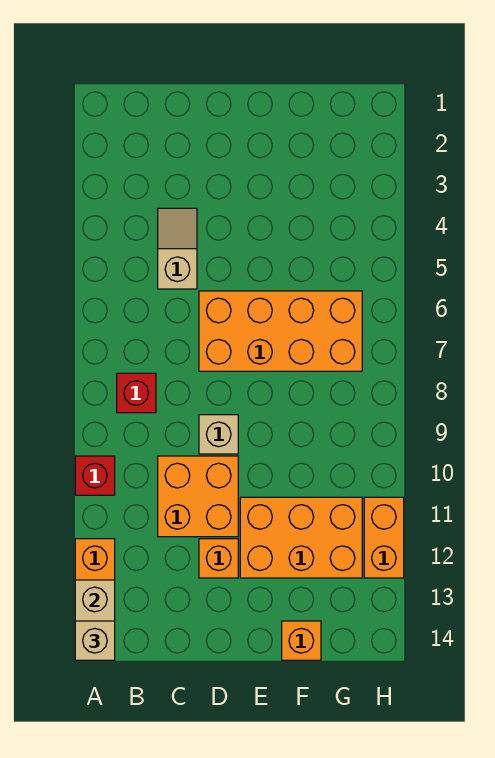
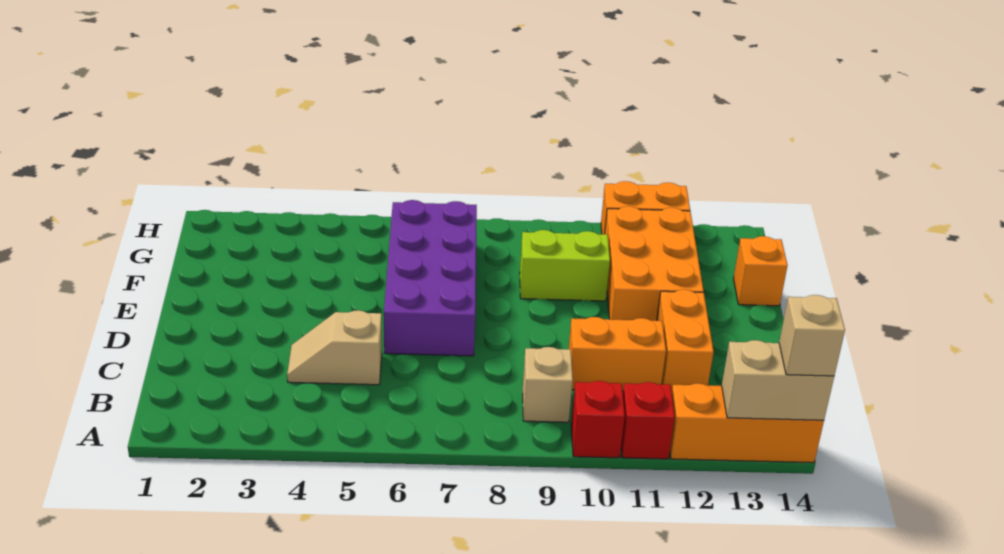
red brick B8 level 1 -> red brick A11 level 1
orange brick C10:D11 level 1 -> orange brick C10:C11 level 1
orange brick D6:G7 level 1 -> purple brick D6:G7 level 1
tan brick D9 level 1 -> tan brick B9 level 1
orange brick D12 level 1 -> orange brick C12:D12 level 1
none -> lime brick F9:F10 level 1

